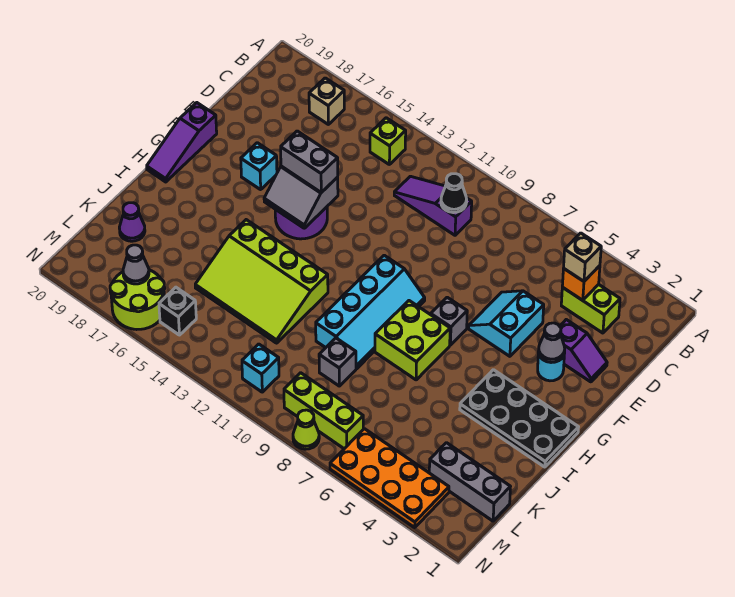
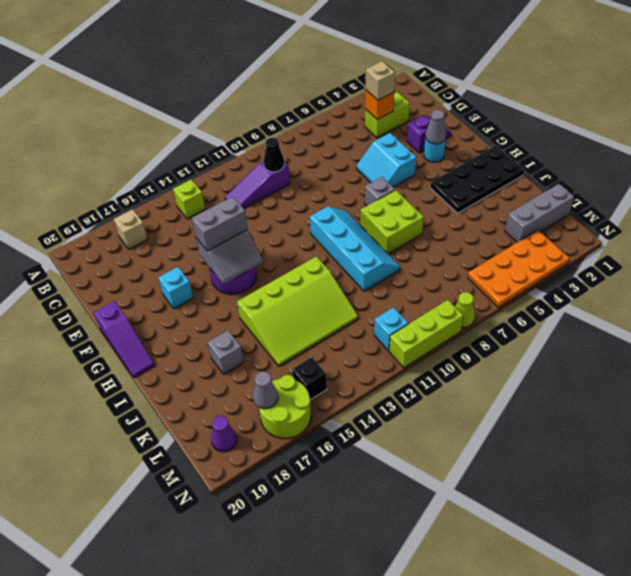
grey brick K9 level 1 -> grey brick J17 level 1
purple cone K19 level 1 -> purple cone M19 level 1
lime brick M7:M9 level 1 -> lime brick N9:N11 level 1

